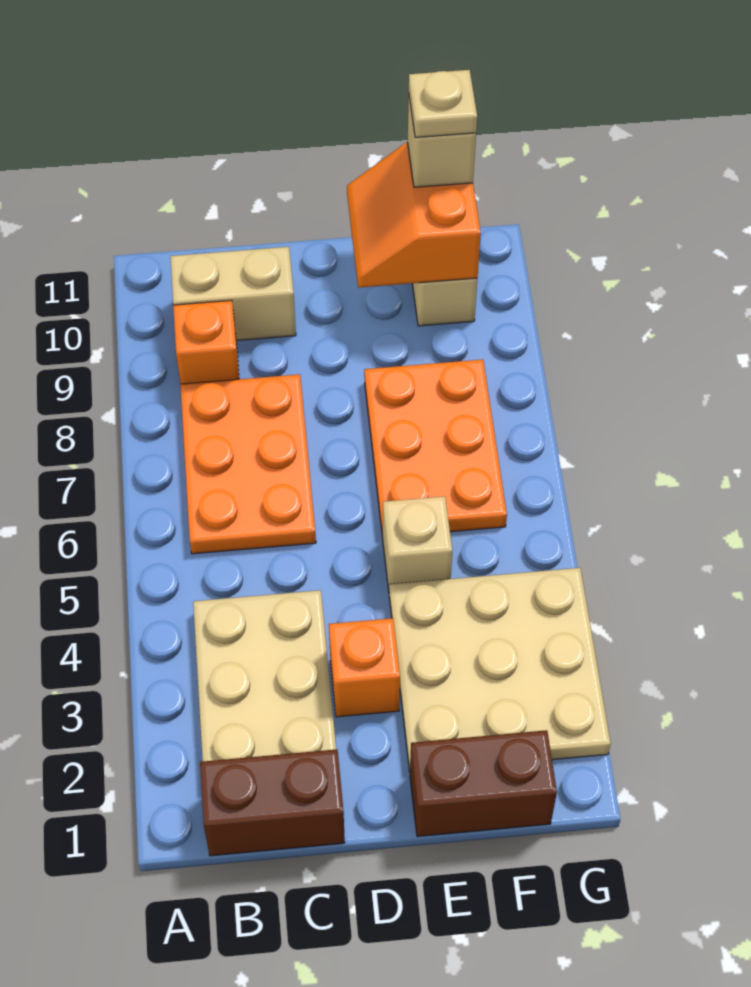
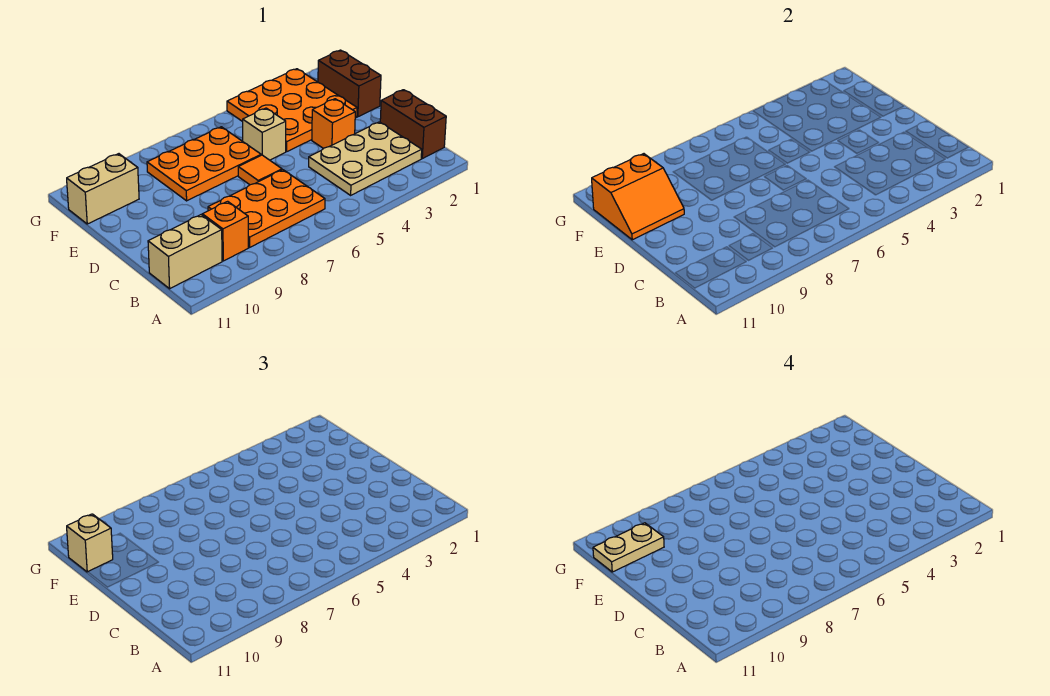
tan brick B10:C10 level 1 -> tan brick B10:B11 level 1
none -> orange tile D6 level 1
tan plate E2:G4 level 1 -> orange plate E2:G4 level 1
tan plate F11 level 4 -> tan plate F10:F11 level 4

